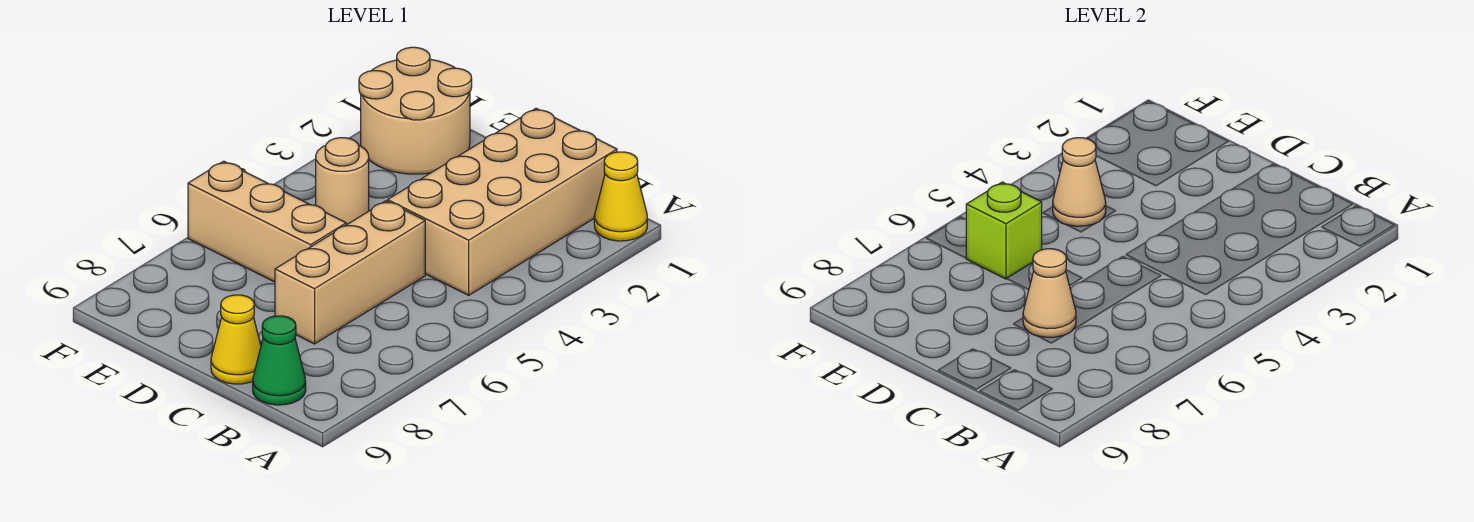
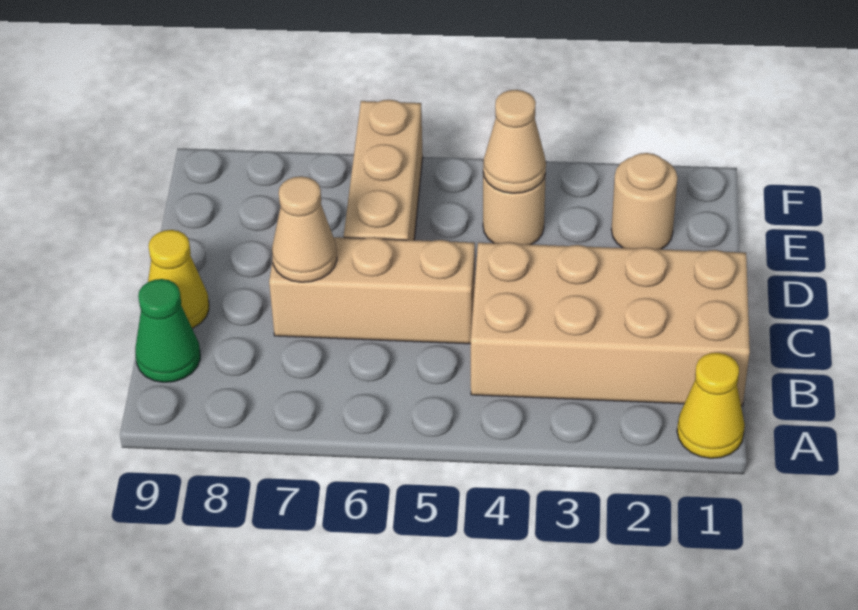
tan round brick E1:F2 level 1 -> tan round brick E2 level 1
lime brick E6 level 2 -> none

